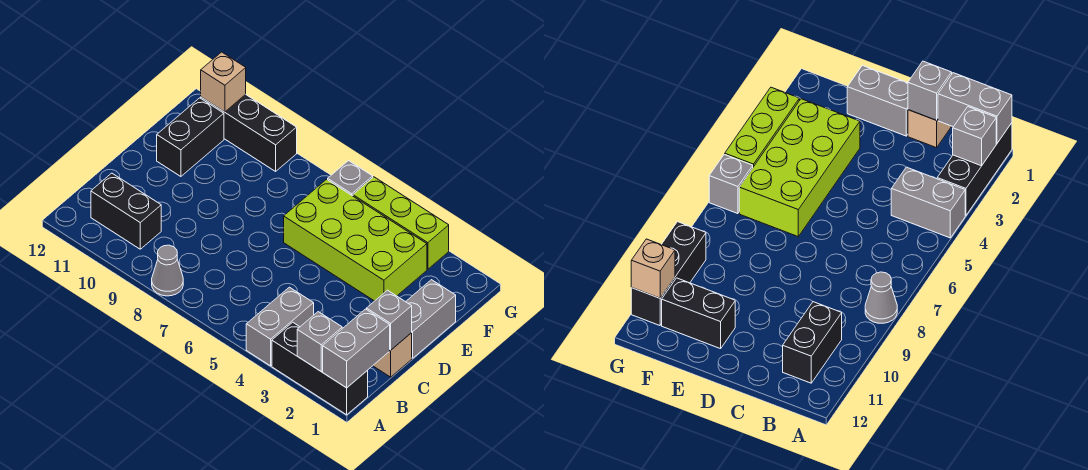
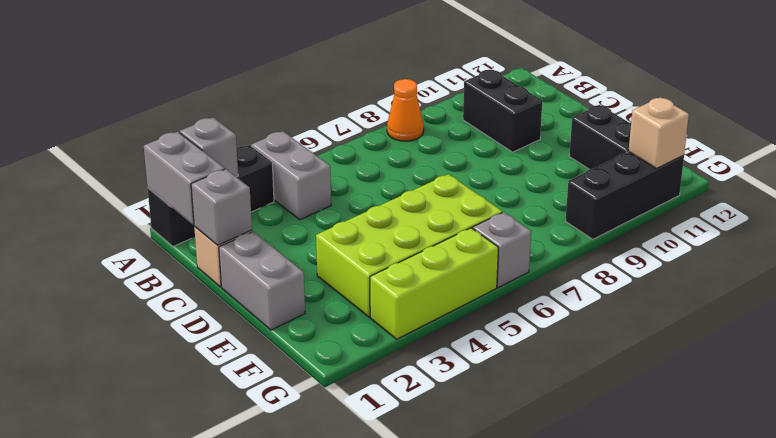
grey cone A8 level 1 -> orange cone A8 level 1
black brick B10:B11 level 1 -> black brick B10:C10 level 1

